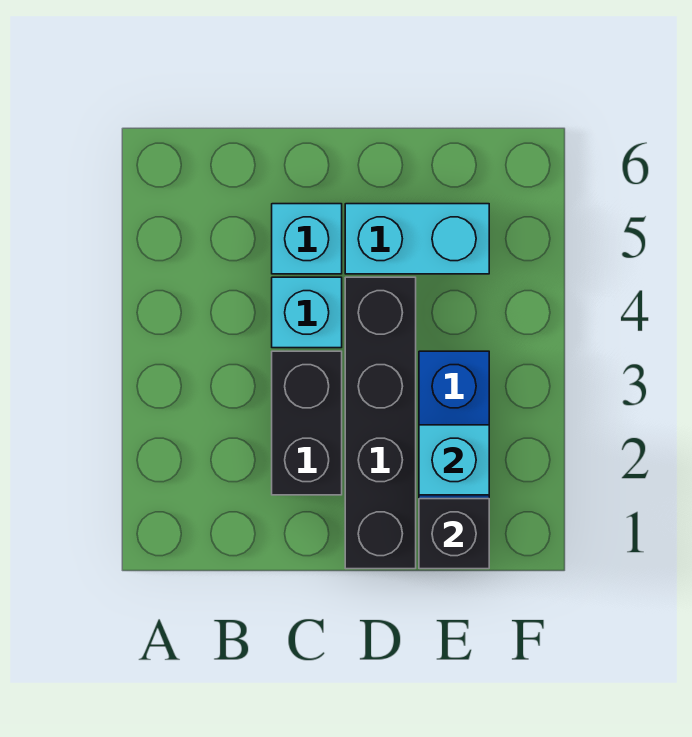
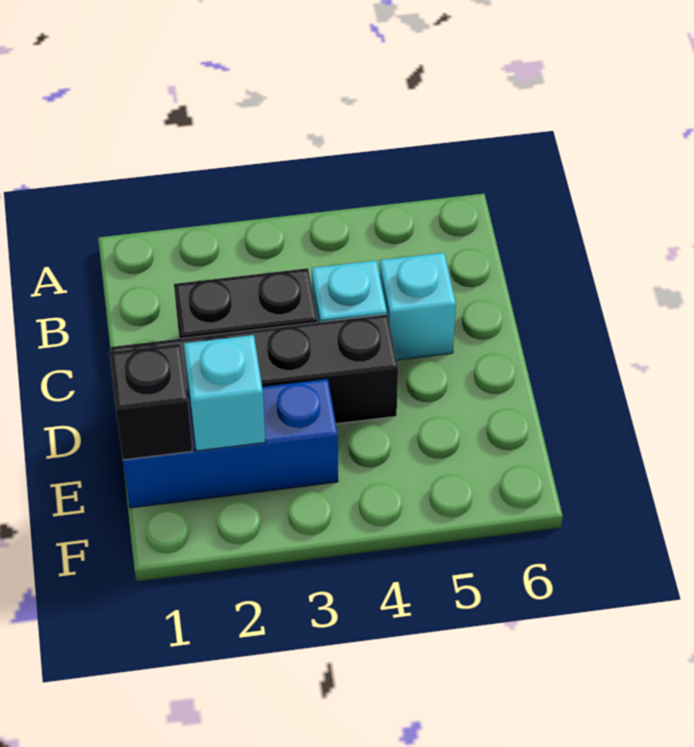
cyan brick D5:E5 level 1 -> none

